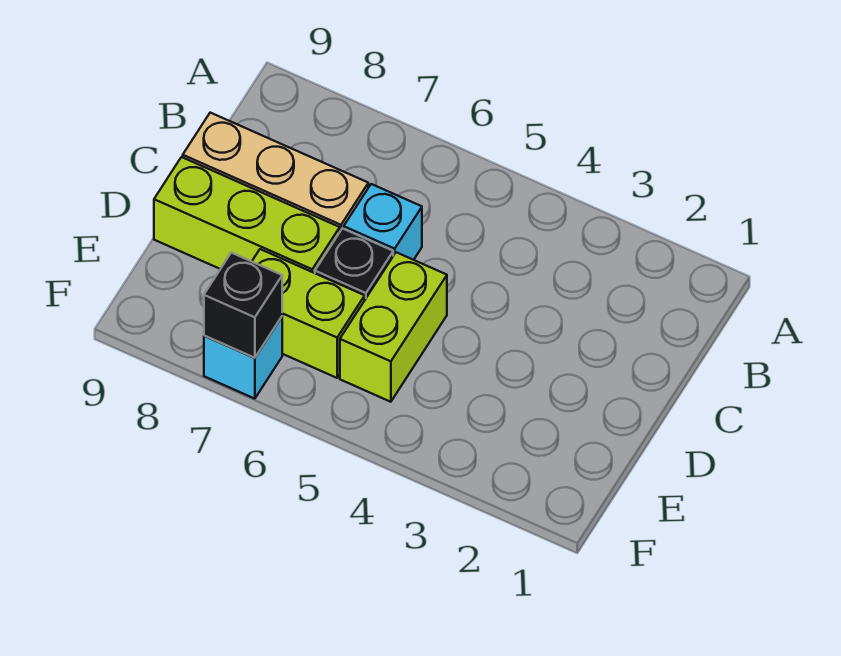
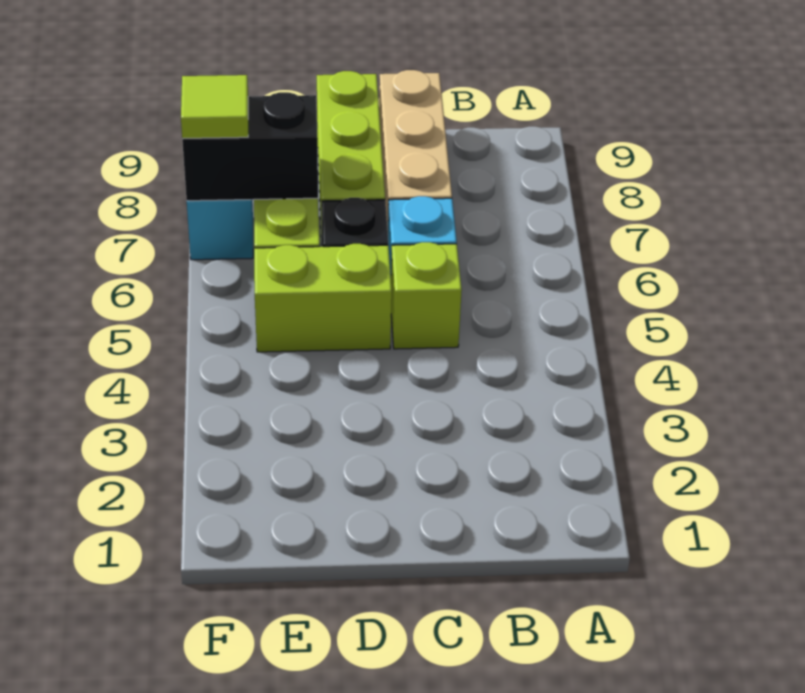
none -> lime brick C5 level 1
black brick F7 level 2 -> black brick E7:F7 level 2
none -> lime tile F7 level 3

